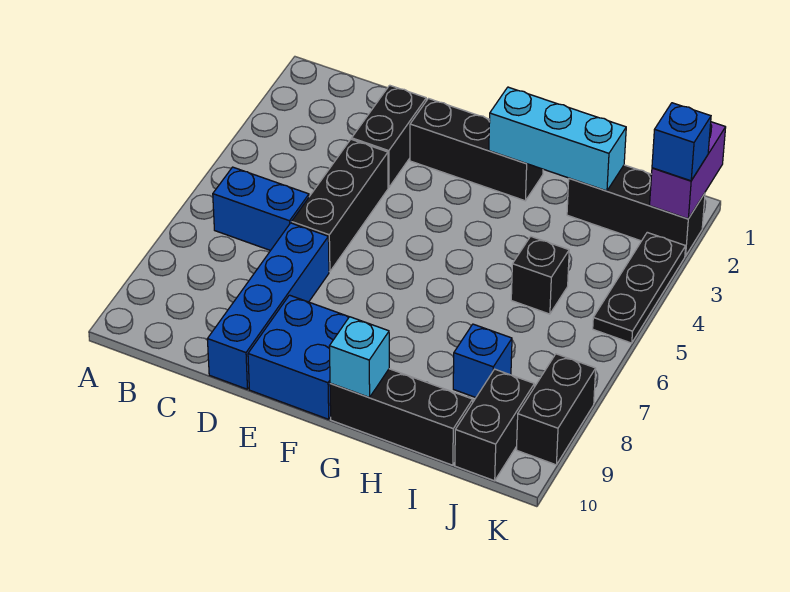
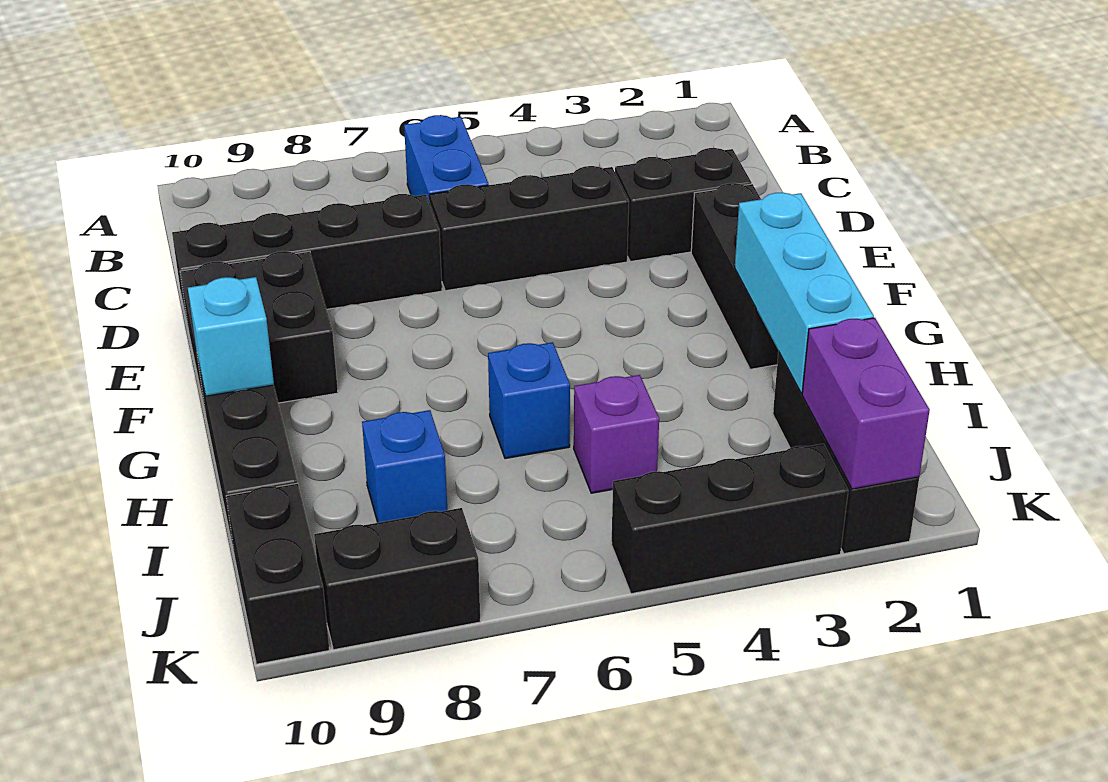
blue brick D7:D10 level 1 -> black brick D7:D10 level 1
blue brick E9:F10 level 1 -> black brick E9:F10 level 1
black brick I5 level 1 -> purple brick I5 level 1
black brick J9:J10 level 1 -> black brick J10:K10 level 1
purple brick K1:K2 level 2 -> purple brick J2:K2 level 2
blue brick K2 level 3 -> blue brick H6 level 1
black plate K3:K5 level 1 -> black brick K3:K5 level 1

